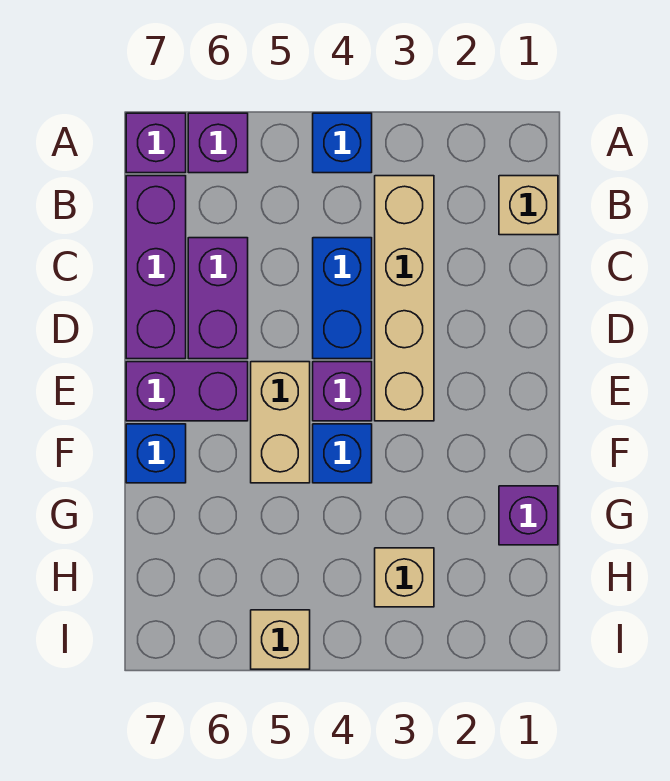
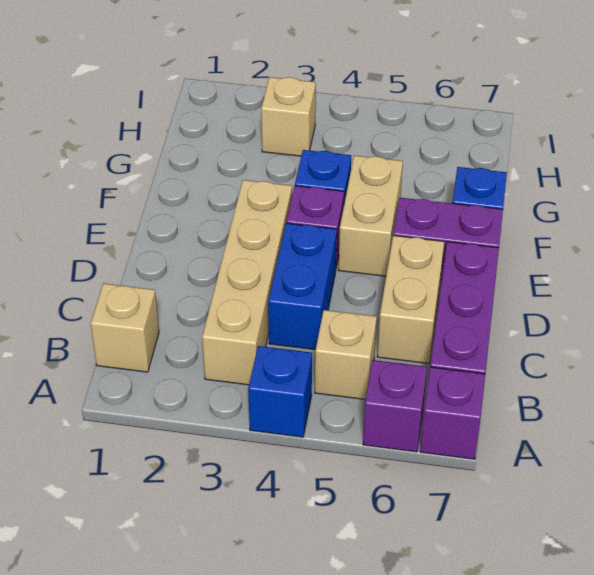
purple brick C6:D6 level 1 -> tan brick C6:D6 level 1
purple brick G1 level 1 -> none
tan brick I5 level 1 -> tan brick B5 level 1

